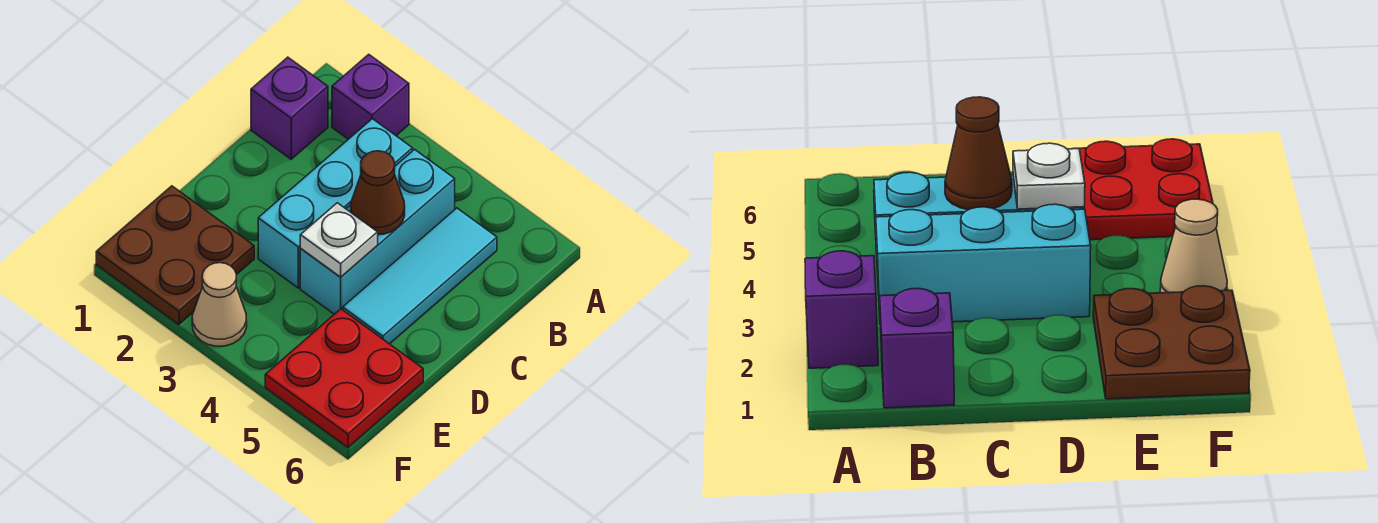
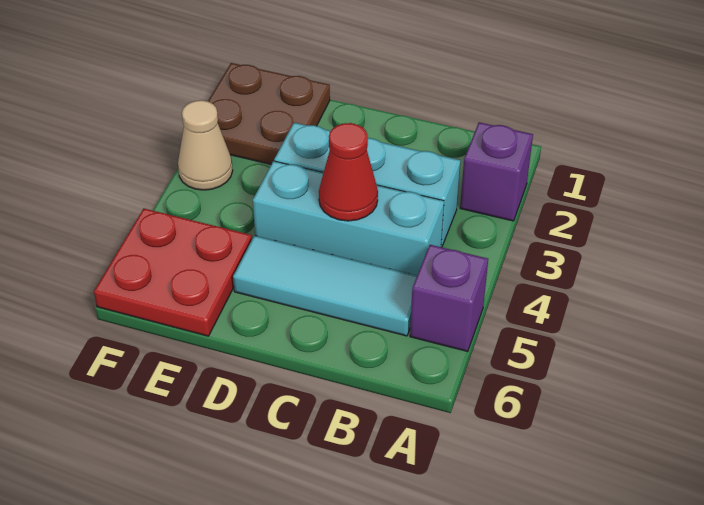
purple brick B1 level 1 -> purple brick A5 level 1
brown cone C4 level 2 -> red cone C4 level 2
white plate D4 level 2 -> none

